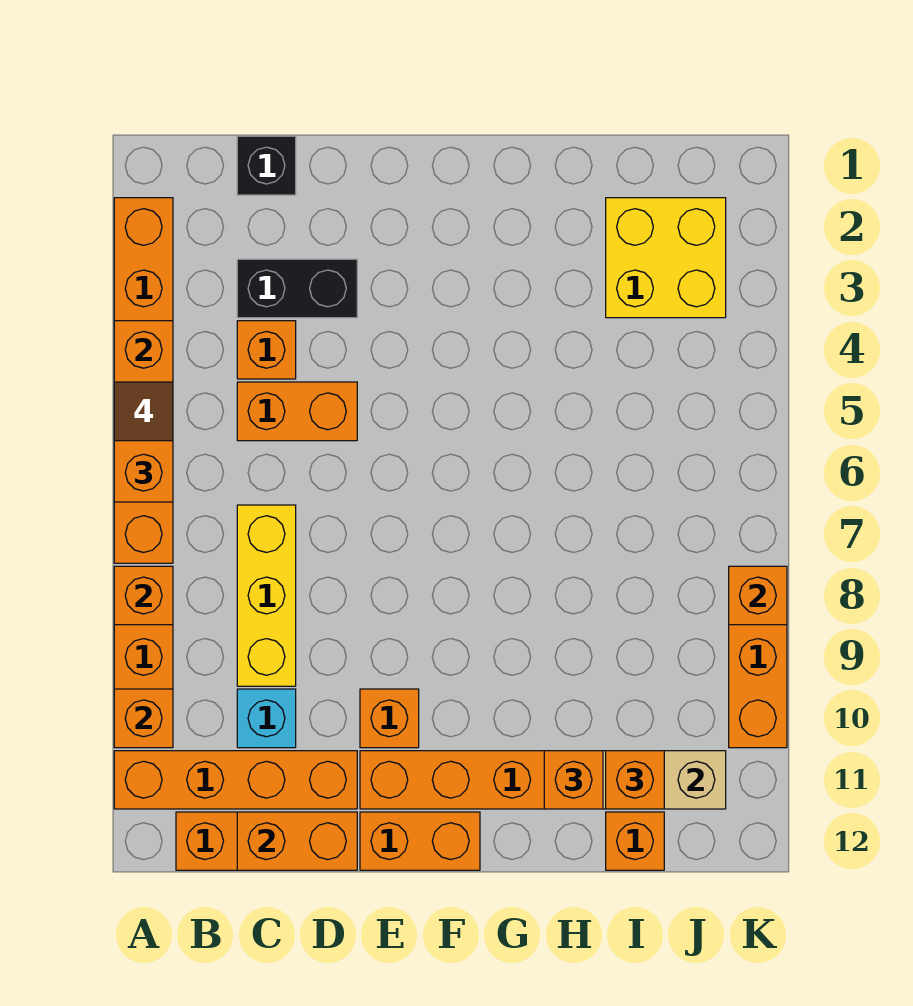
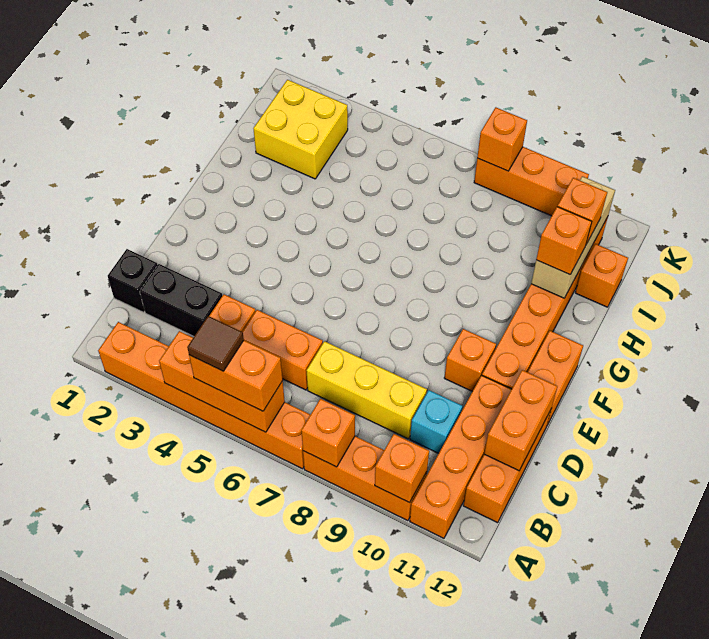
black brick C3:D3 level 1 -> black brick C2:C3 level 1
orange brick C5:D5 level 1 -> orange brick C5:C6 level 1

